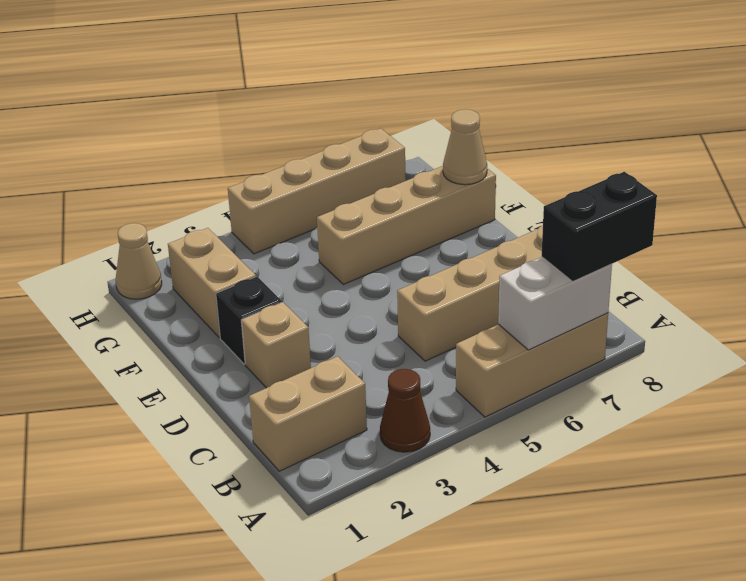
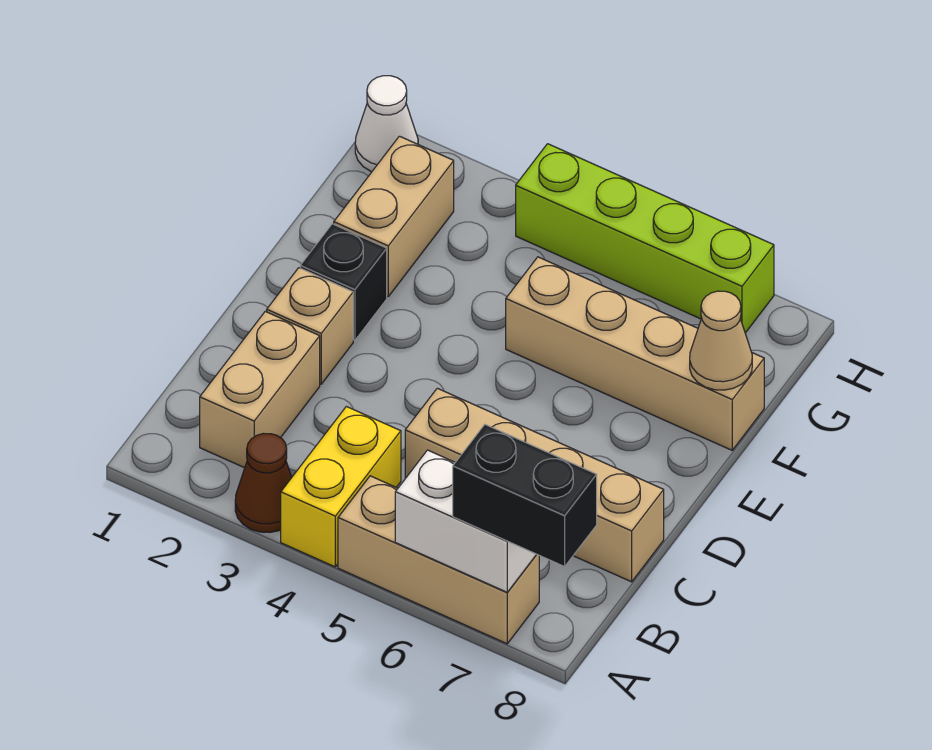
none -> yellow brick A4:B4 level 1
tan brick B1:B2 level 1 -> tan brick B2:C2 level 1
tan cone H1 level 1 -> white cone H1 level 1
tan brick H4:H7 level 1 -> lime brick H4:H7 level 1

